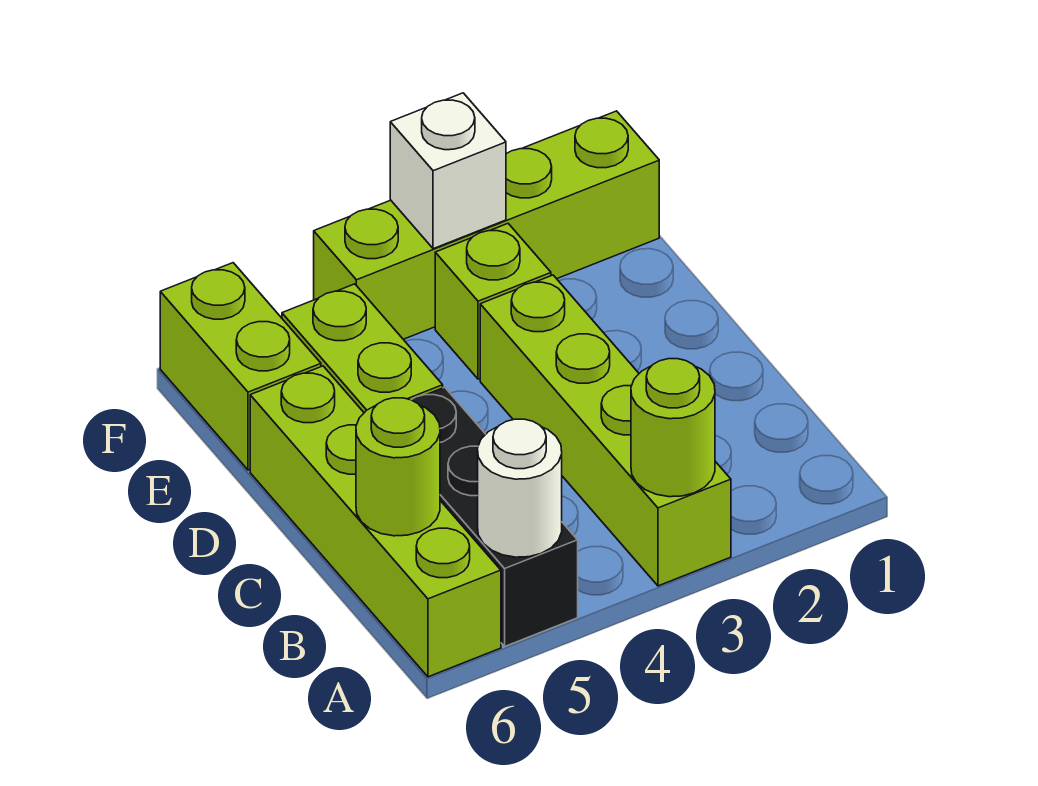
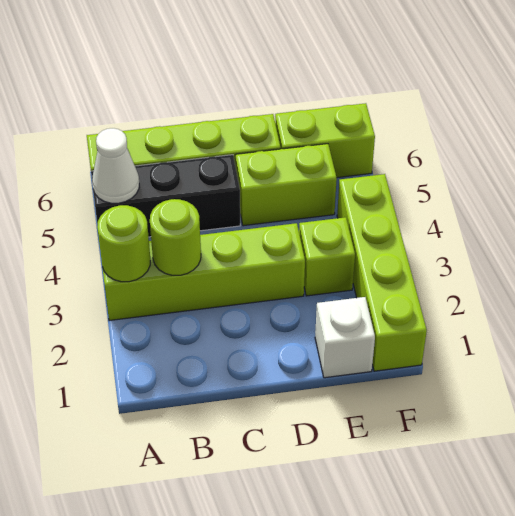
white round brick A5 level 2 -> white cone A5 level 2
lime round brick B6 level 2 -> lime round brick B3 level 2
white brick F3 level 2 -> white brick E1 level 1

